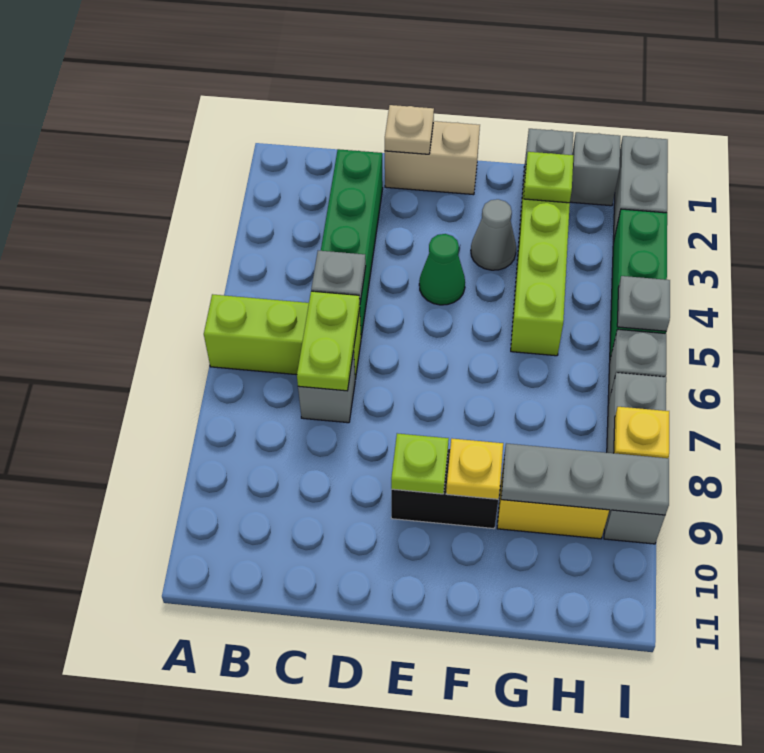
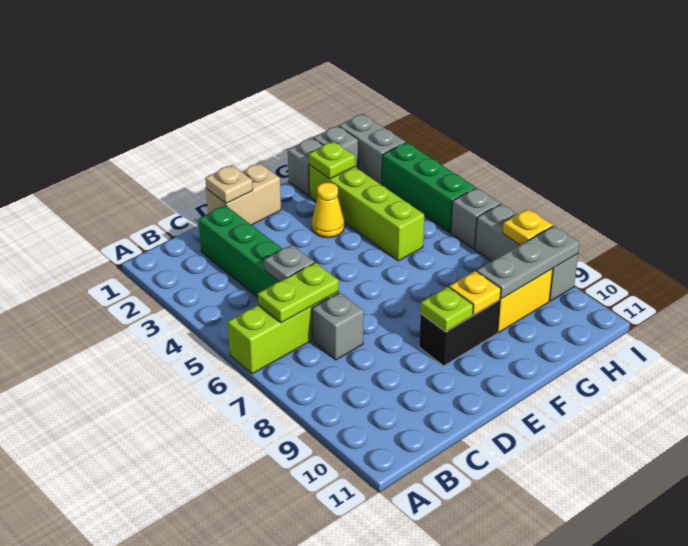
lime plate C6:C7 level 2 -> lime plate B6:C6 level 2
green cone E4 level 1 -> none
grey cone F3 level 1 -> yellow cone F3 level 1
grey plate I5 level 2 -> none

